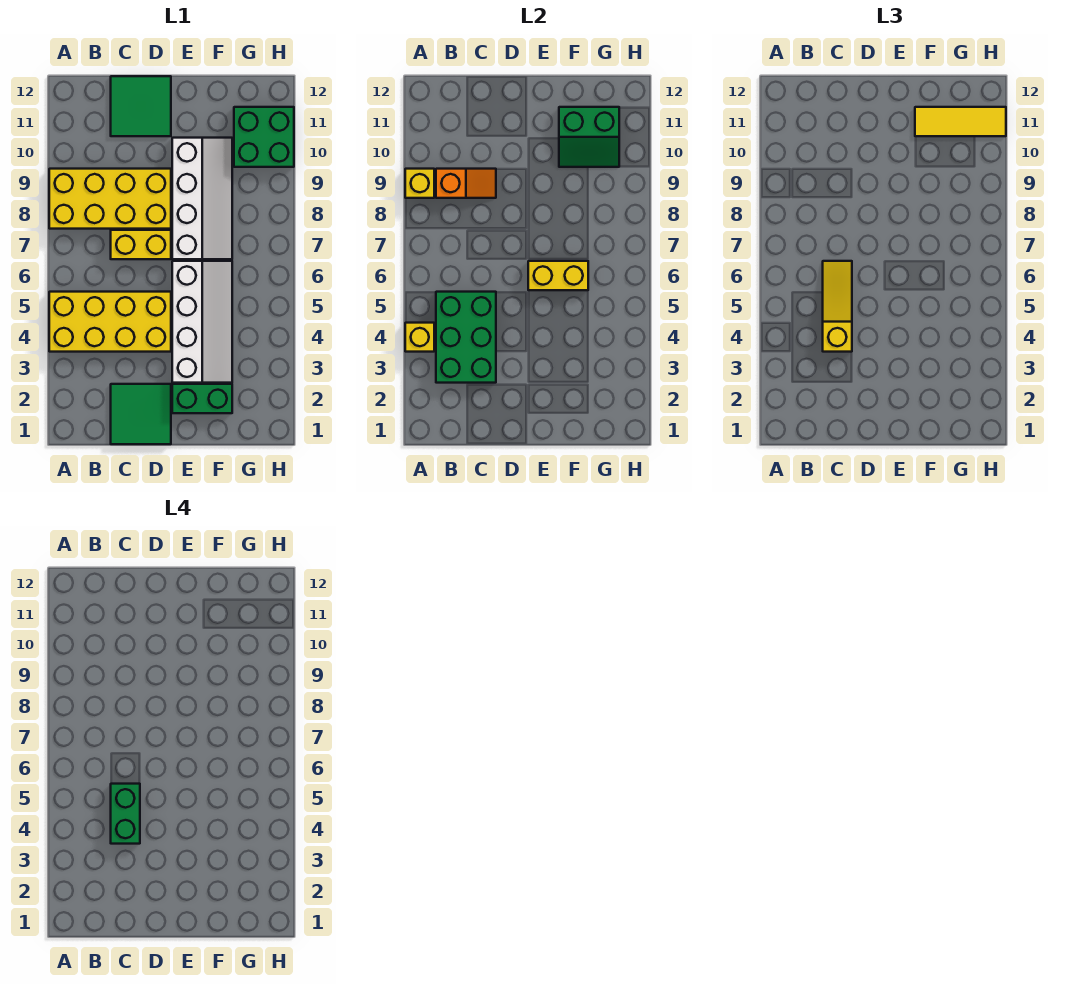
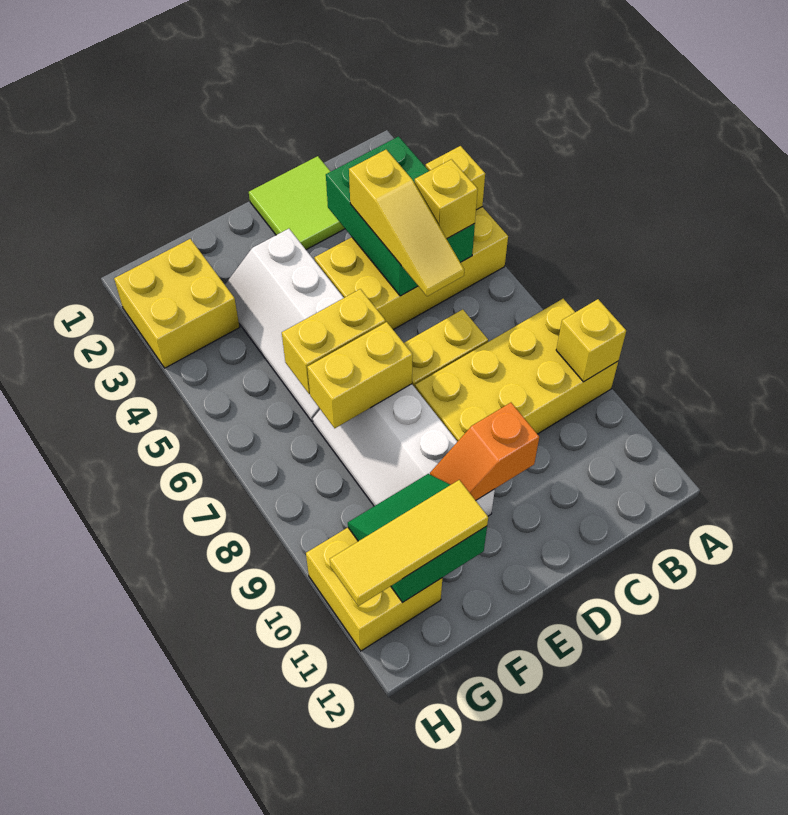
none -> yellow brick B5 level 3
orange slope B9:C9 level 2 top B -> orange slope D10:E10 level 2 top D
green tile C1:D2 level 1 -> lime tile C1:D2 level 1
green brick C4:C5 level 4 -> none
green tile C11:D12 level 1 -> none
green brick E2:F2 level 1 -> none
none -> yellow brick E7:F7 level 2
none -> yellow brick G2:H3 level 1
green brick G10:H11 level 1 -> yellow brick G10:H11 level 1

